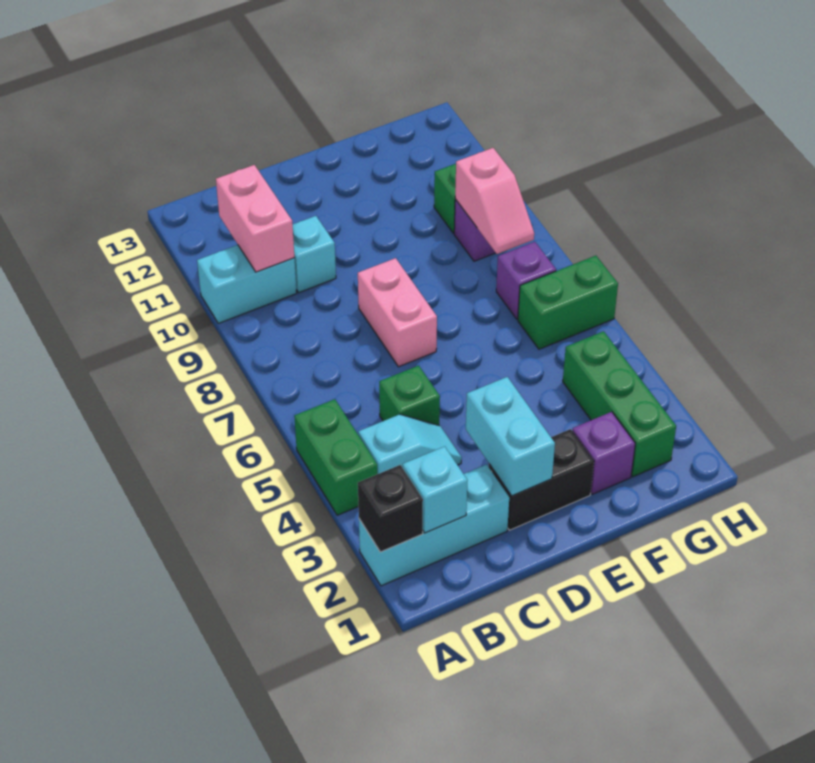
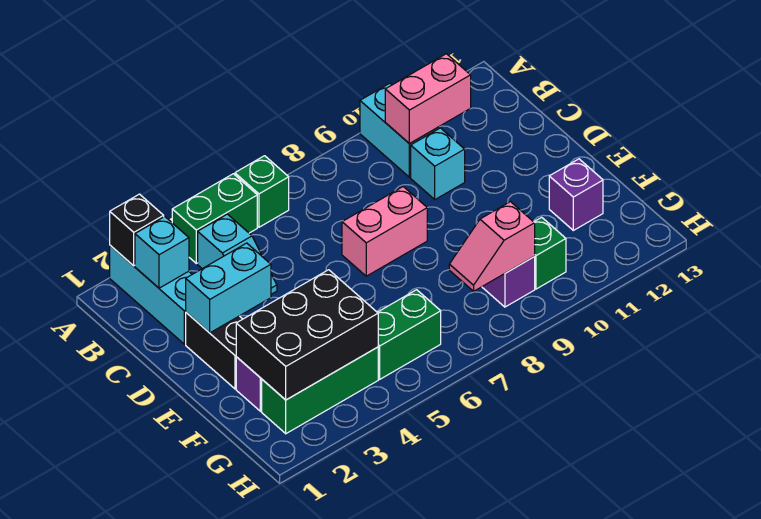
green brick C5 level 1 -> green brick A6 level 1
none -> black brick F2:G4 level 2
green brick G6:H6 level 1 -> green brick G5:G6 level 1
purple brick G7 level 1 -> purple brick F12 level 1

